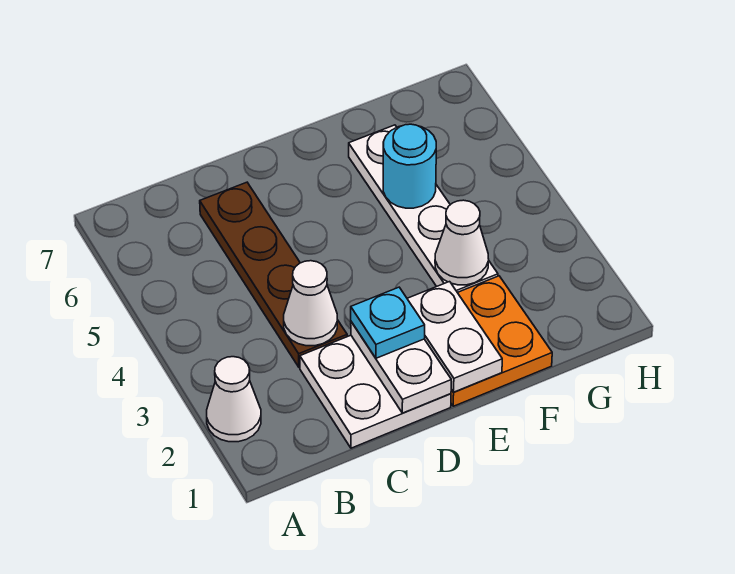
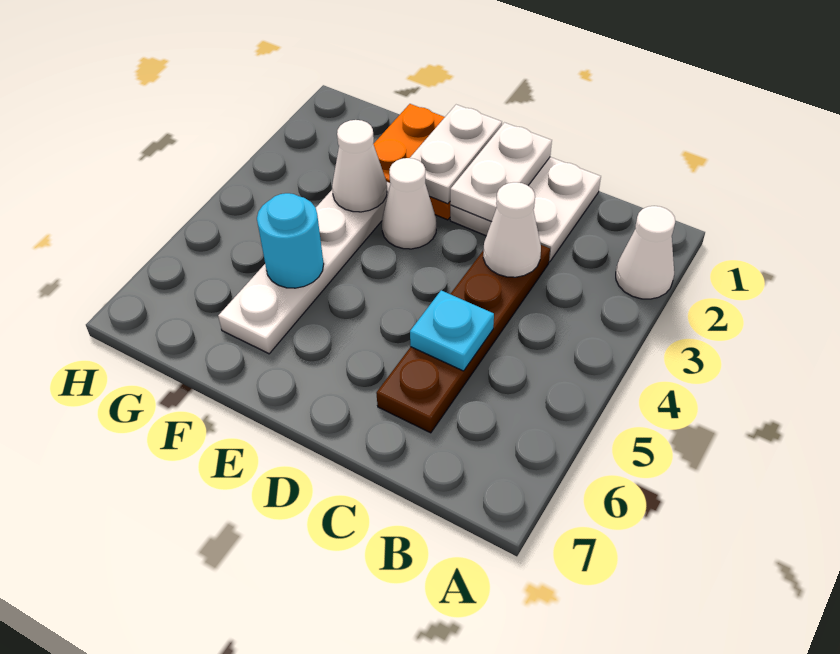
cyan plate D2 level 3 -> cyan plate C5 level 2
none -> white cone E3 level 1

